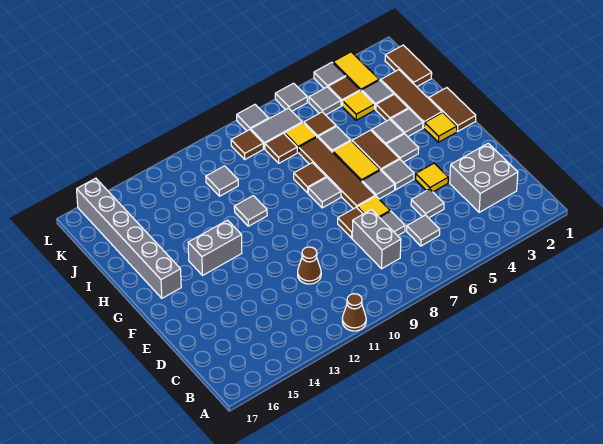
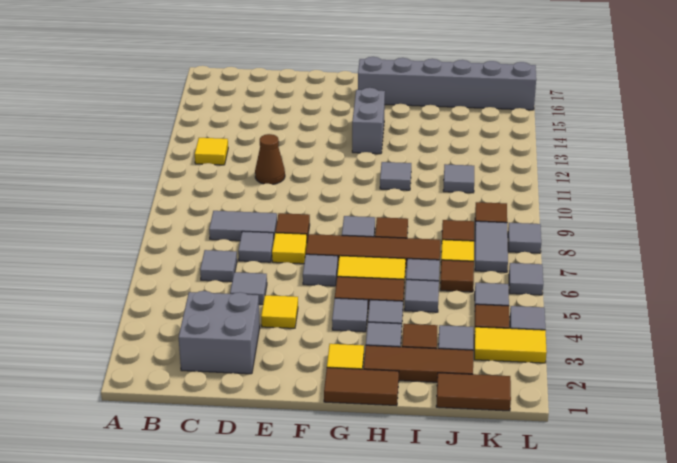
brown cone A11 level 1 -> none
grey brick C8:D8 level 1 -> grey tile C8:D8 level 1
grey tile F5 level 1 -> grey tile I5 level 1
yellow tile J4 level 1 -> yellow tile B12 level 1

